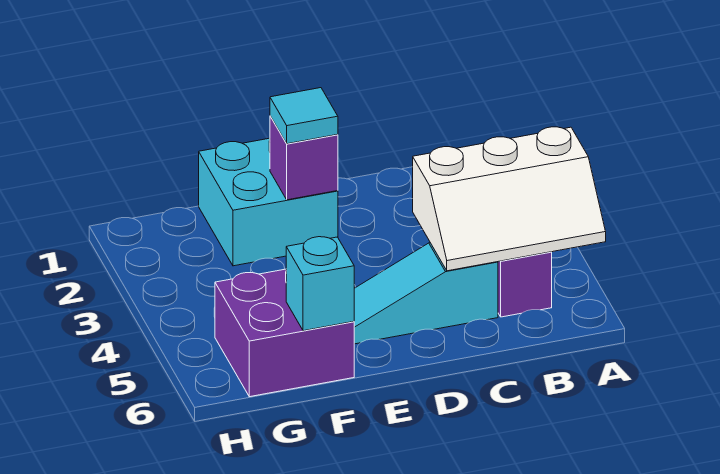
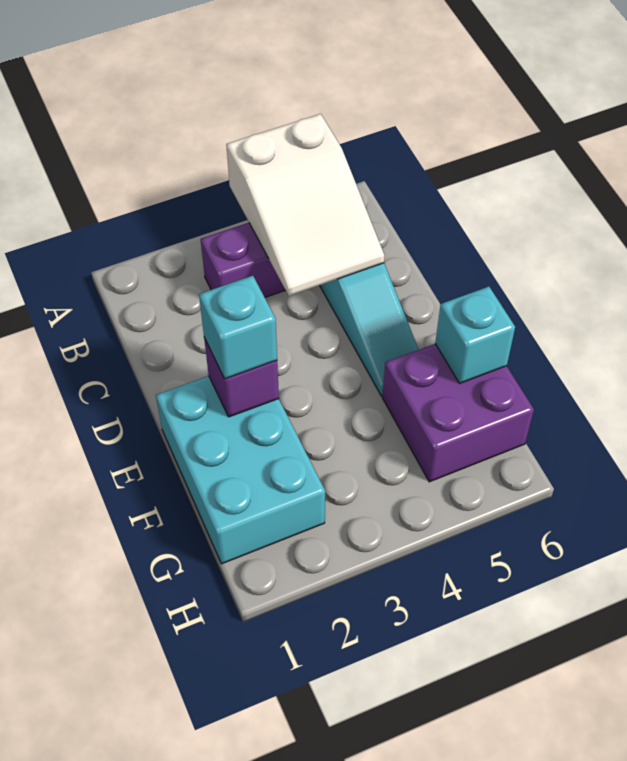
white slope A4:C5 level 2 top 4 -> white slope A4:C5 level 2 top A
cyan brick E1:F2 level 1 -> cyan brick E1:G2 level 1
cyan tile E2 level 3 -> cyan brick E2 level 3

